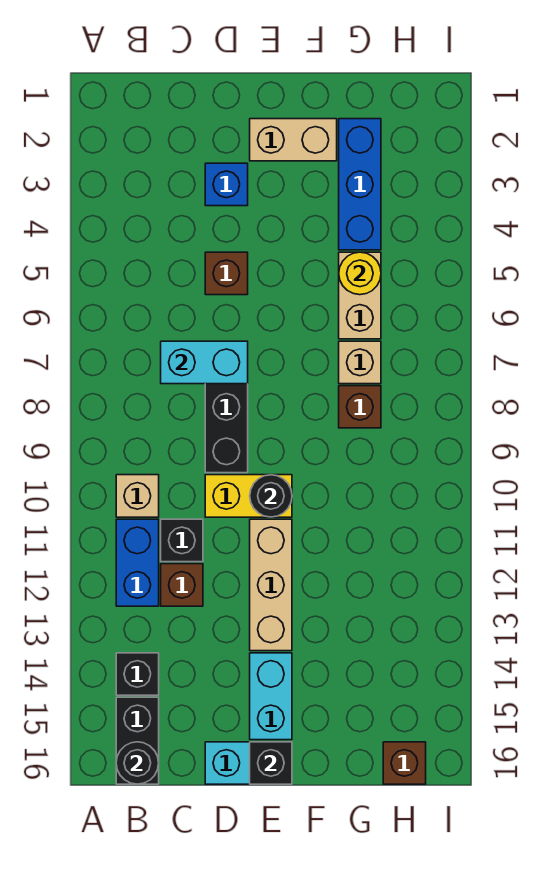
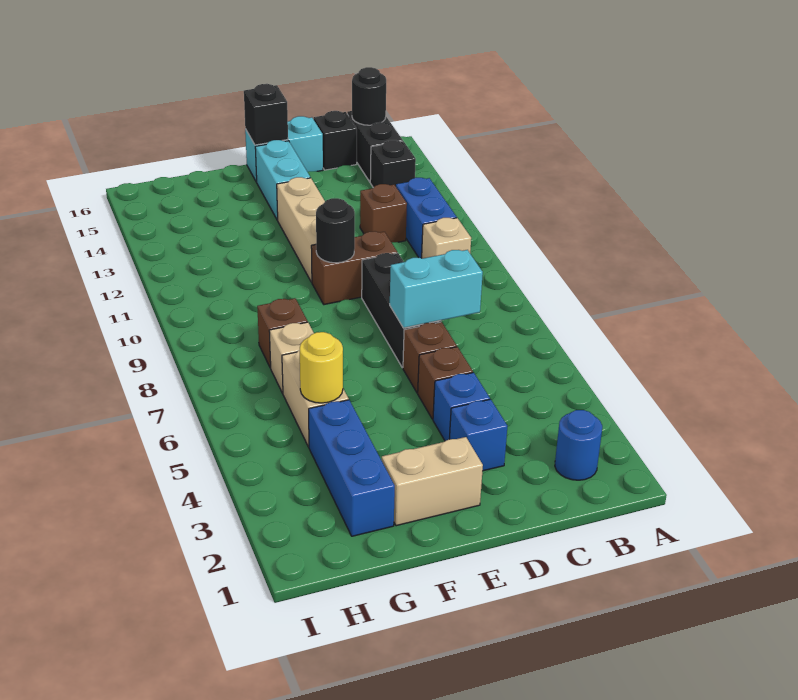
none -> blue round brick B2 level 1
black brick C11 level 1 -> black brick C16 level 1
none -> blue brick D4 level 1
yellow brick D10:E10 level 1 -> brown brick D10:E10 level 1
brown brick H16 level 1 -> brown brick D6 level 1

